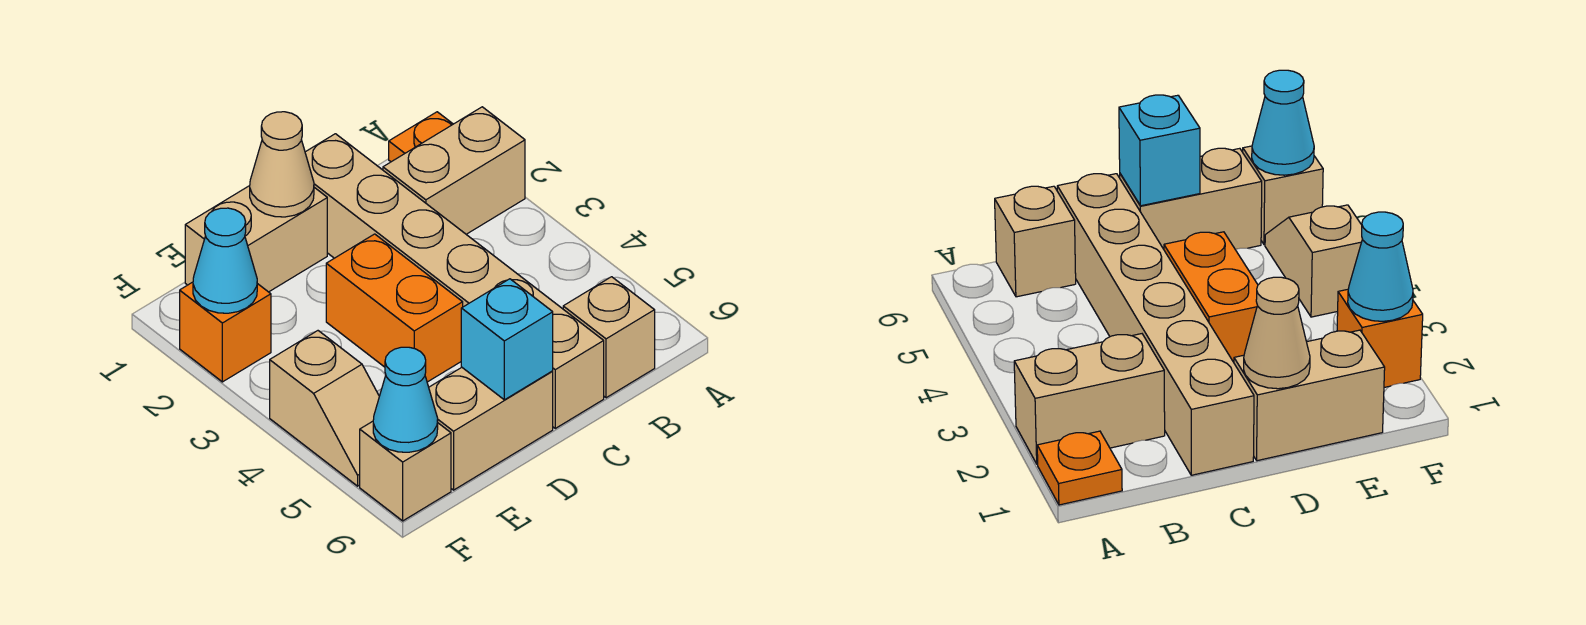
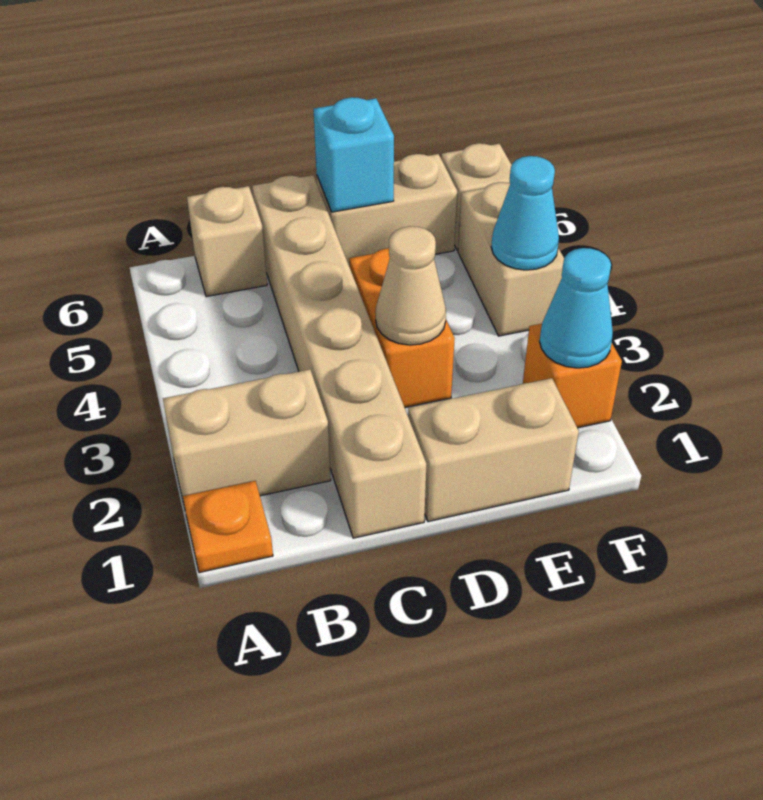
tan cone D1 level 2 -> tan cone D3 level 2
tan slope F4:F5 level 1 top 4 -> tan brick F4:F5 level 1
cyan cone F6 level 2 -> cyan cone F4 level 2

